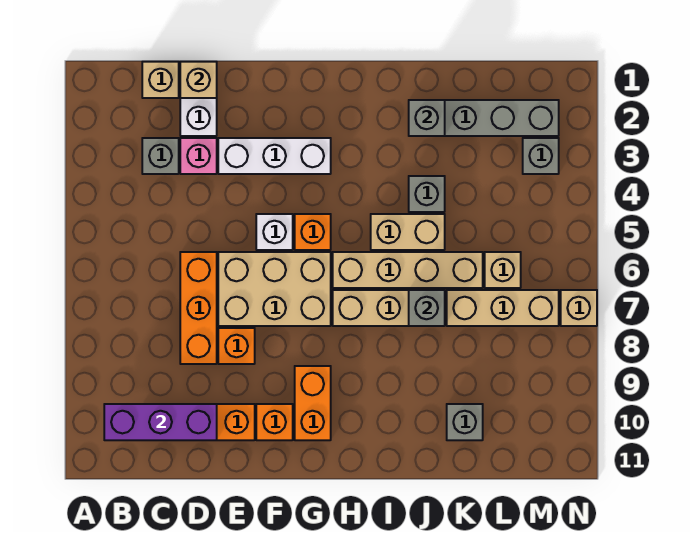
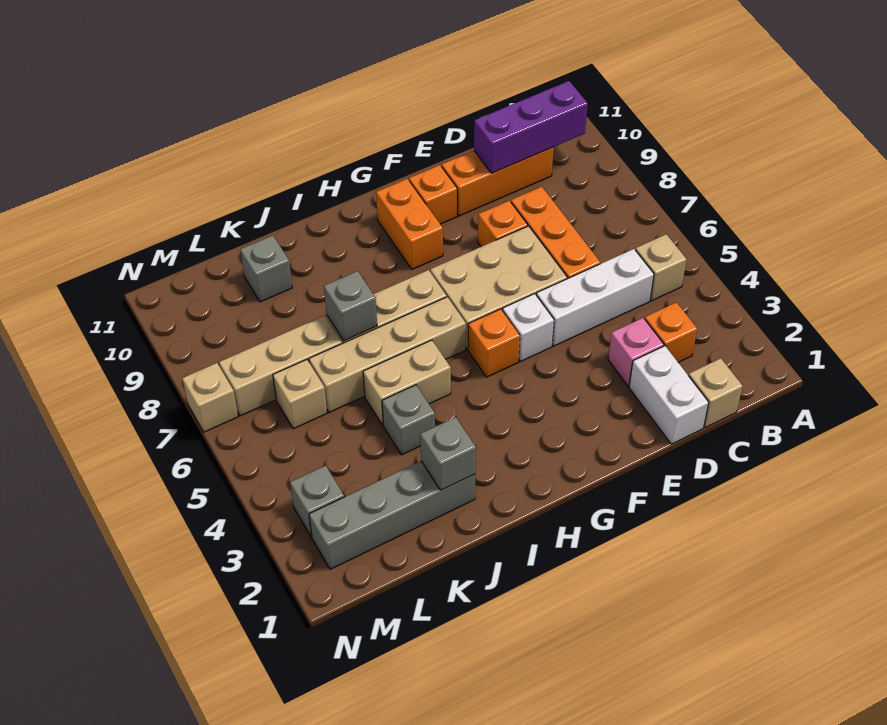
grey brick C3 level 1 -> orange brick C3 level 1
tan brick D1 level 2 -> tan brick B5 level 1
white brick E3:G3 level 1 -> white brick C5:E5 level 1

